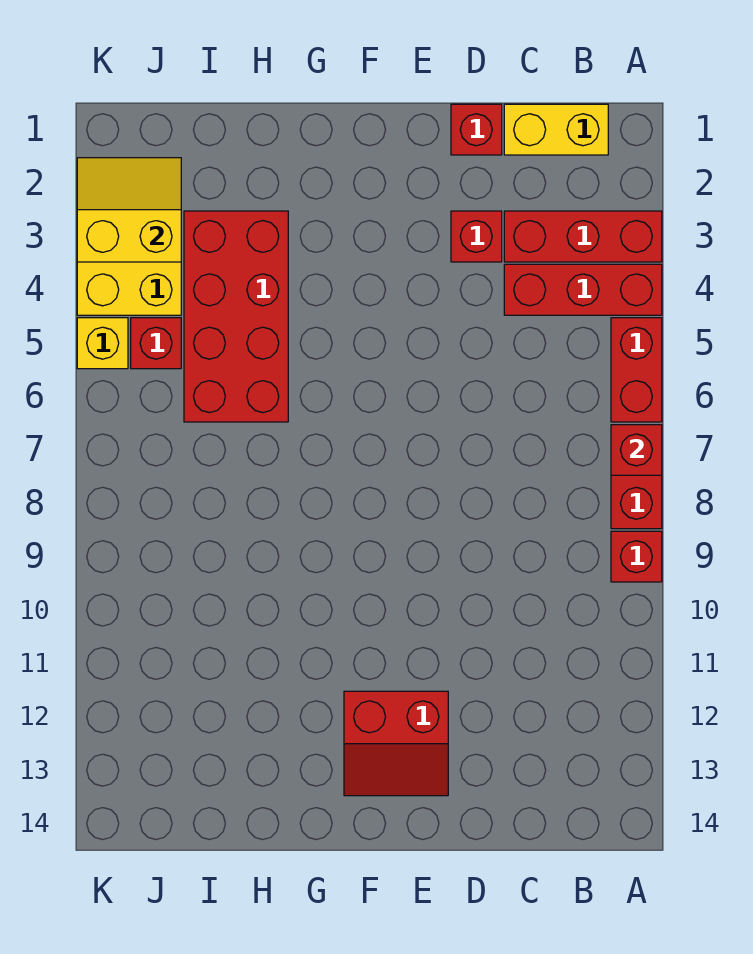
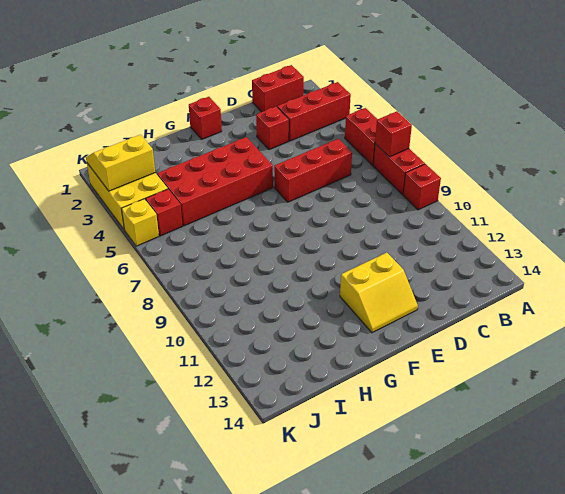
red brick A4:C4 level 1 -> red brick C6:E6 level 1
yellow brick B1:C1 level 1 -> red brick B1:C1 level 1
red brick D1 level 1 -> red brick F1 level 1
red slope E12:F13 level 1 top 12 -> yellow slope E12:F13 level 1 top 12
red brick H3:I6 level 1 -> red brick F4:I5 level 1

